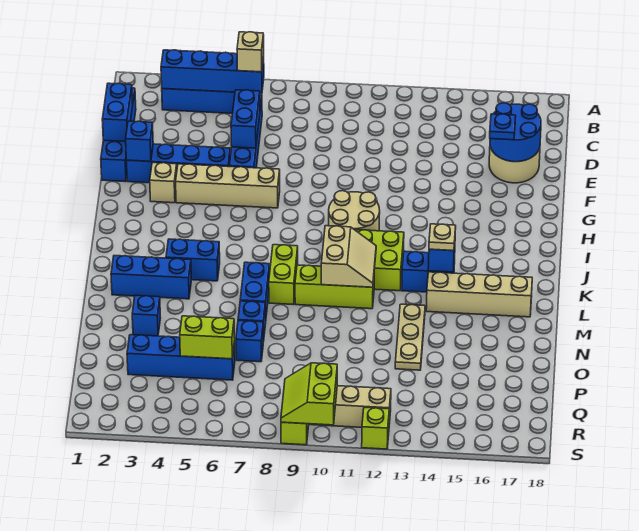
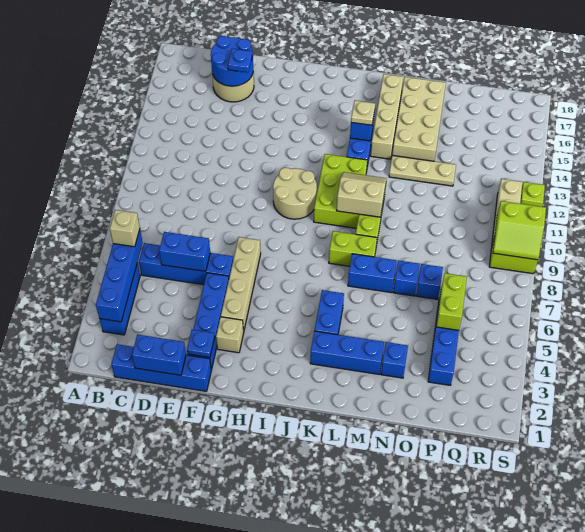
blue brick F2 level 2 -> blue plate F2 level 2
blue brick L2:L4 level 1 -> blue brick K3:M3 level 1
none -> tan brick M14:N17 level 1

